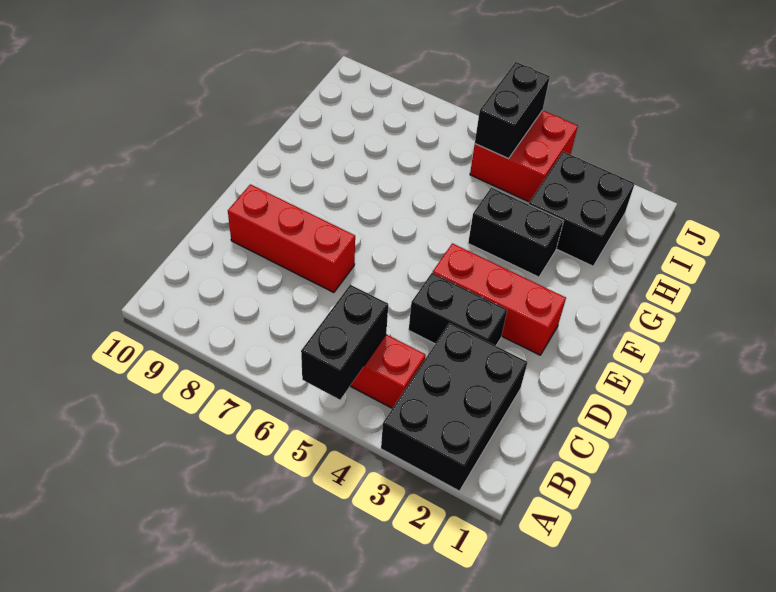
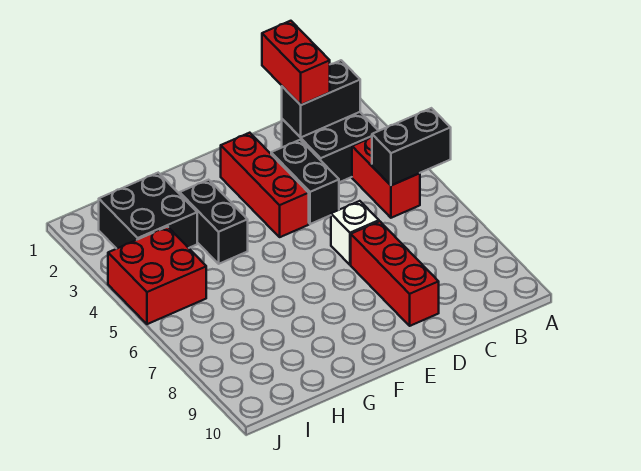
black brick A2:C3 level 1 -> black brick B2:C3 level 1
none -> red brick C1:C2 level 3
none -> white brick D6 level 1
black brick I5:J5 level 2 -> black brick B2:C2 level 2

